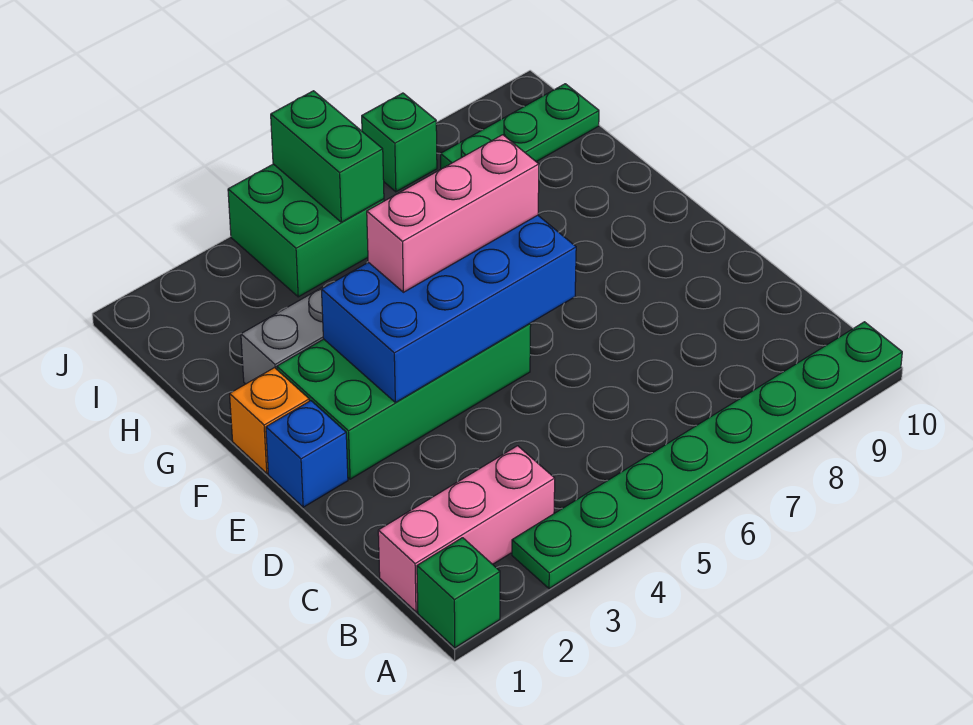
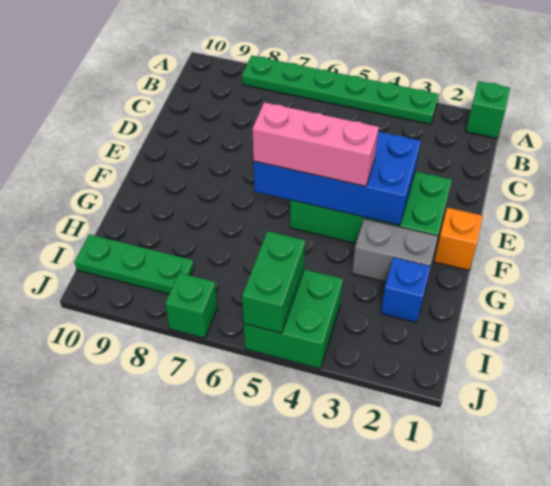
green plate A3:A10 level 1 -> green plate A3:A8 level 1
pink brick B1:B3 level 1 -> none
blue brick E1 level 1 -> blue brick H2 level 1

